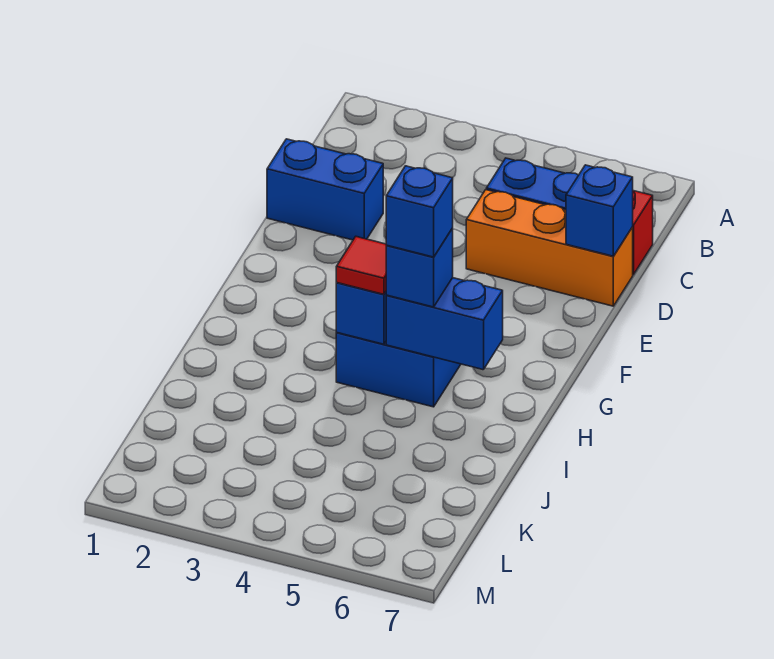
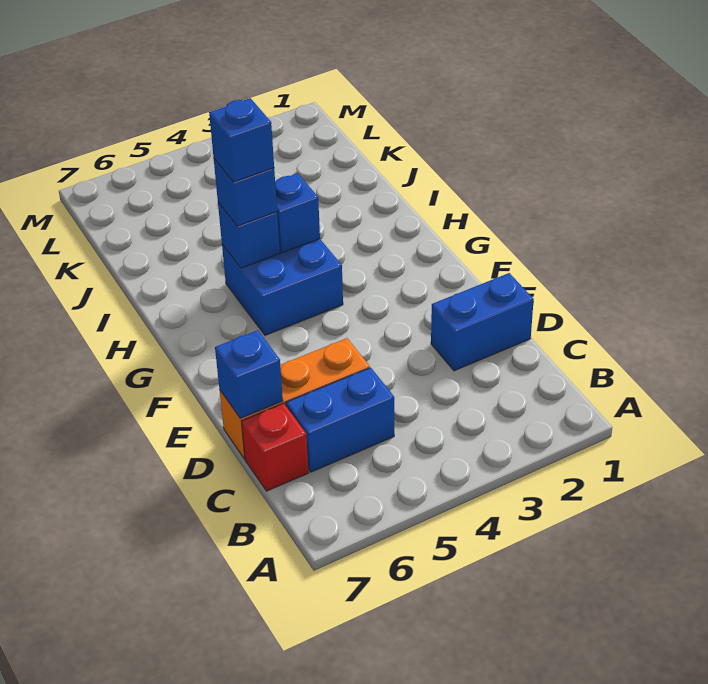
red tile H4 level 3 -> none
blue brick H5:H6 level 2 -> blue brick H5 level 2

